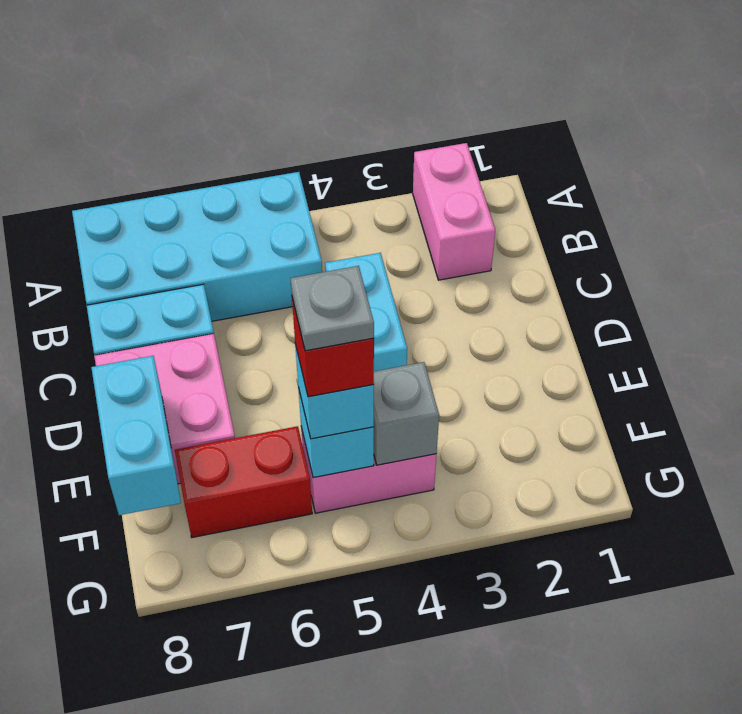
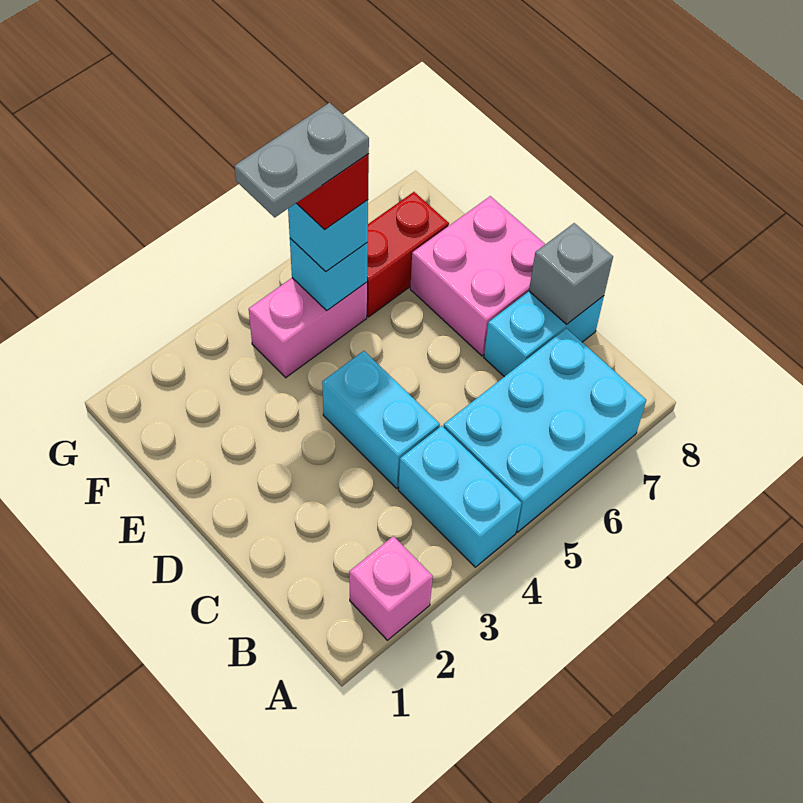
pink brick A2:B2 level 1 -> pink brick A2 level 1
cyan brick A5:B8 level 1 -> cyan brick A5:B7 level 1
cyan brick E8:F8 level 2 -> cyan brick A4:B4 level 1
grey brick F4 level 2 -> grey brick C8 level 2
grey plate F5 level 5 -> grey plate F4:F5 level 5

